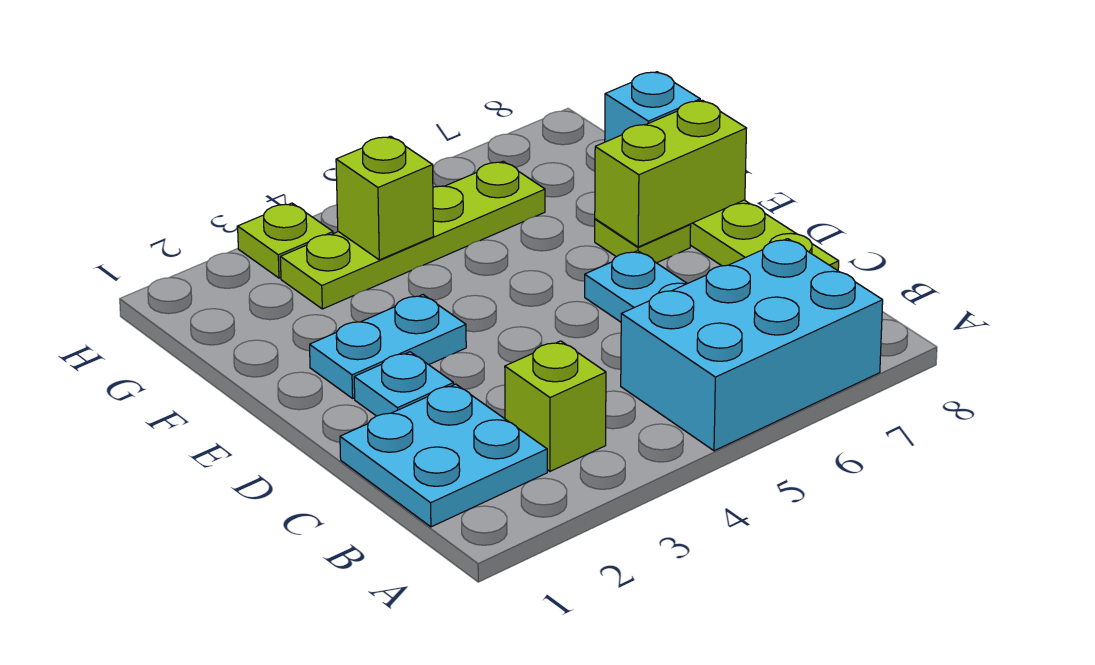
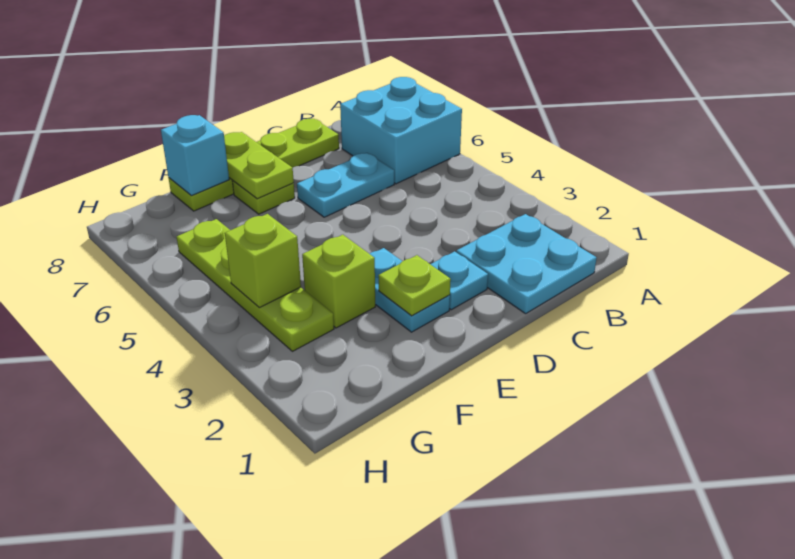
cyan brick A5:B7 level 1 -> cyan brick A6:B7 level 1
lime brick B3 level 1 -> lime brick F3 level 1
lime brick E7:E8 level 2 -> lime plate E7:E8 level 2
lime plate H3 level 1 -> lime plate E2 level 2

